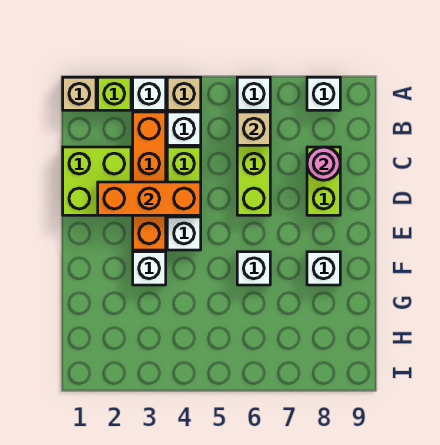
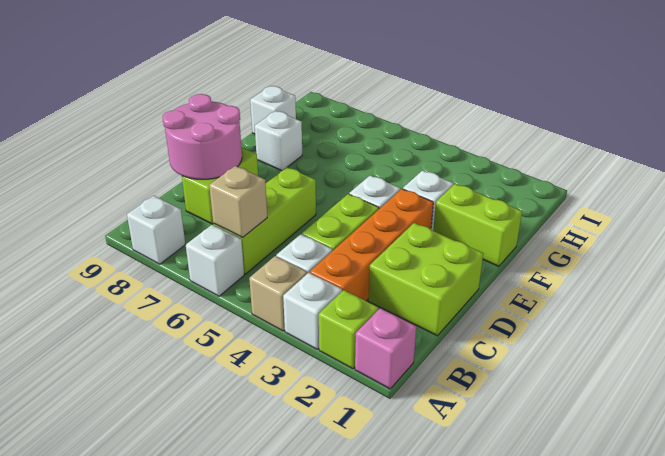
tan brick A1 level 1 -> pink brick A1 level 1
pink round brick C8 level 2 -> pink round brick C8:D9 level 2
orange brick D2:D4 level 2 -> none
none -> lime brick F1:F2 level 1
white brick F6 level 1 -> white brick G9 level 1

